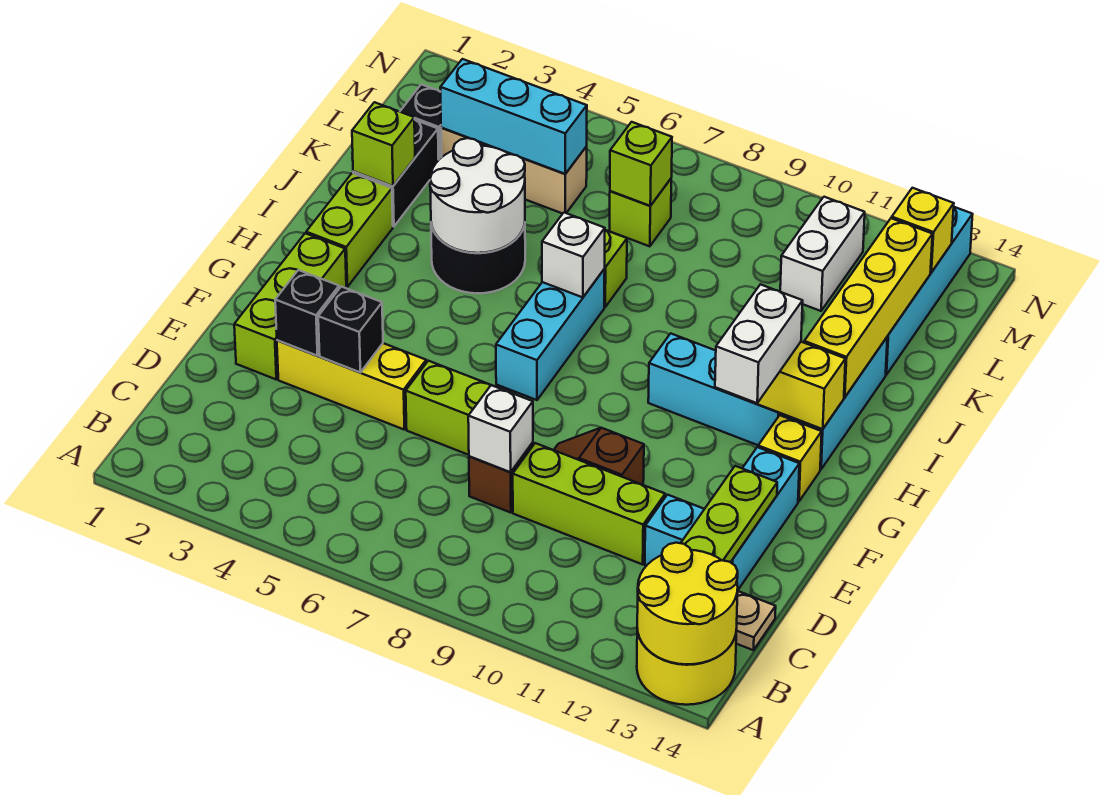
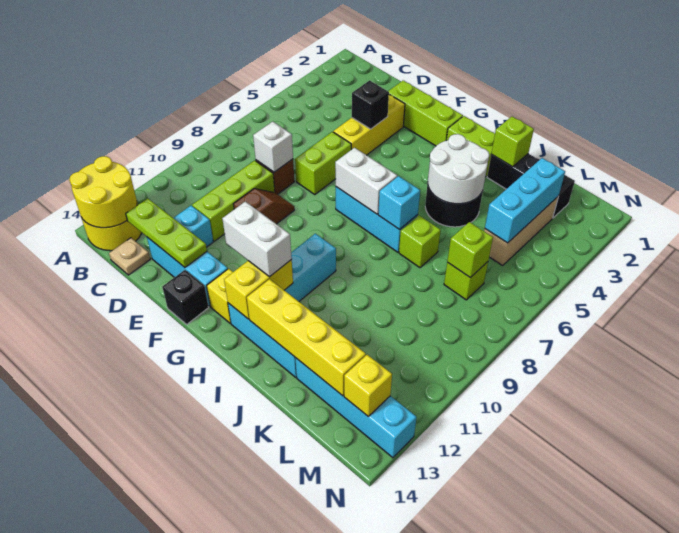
black brick E3 level 2 -> black brick F14 level 1
white brick I7 level 2 -> cyan brick I7 level 2
white brick L11:M11 level 1 -> white brick G7:H7 level 2

